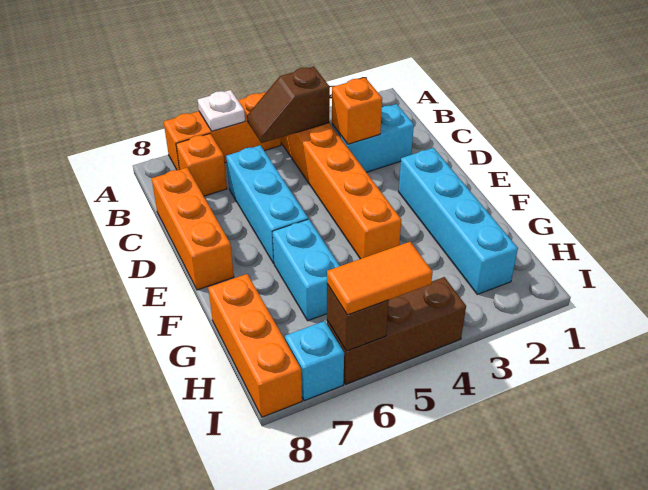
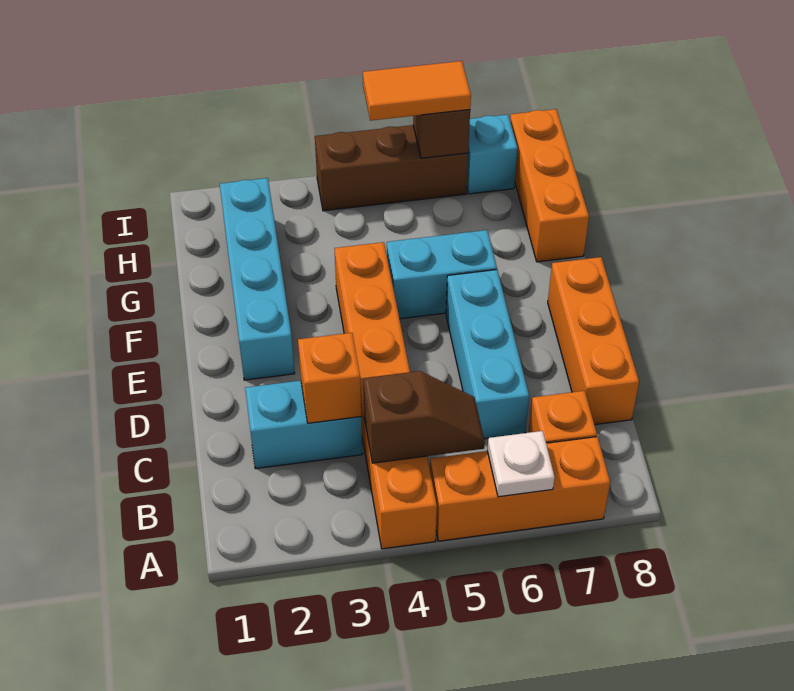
cyan brick F6:G6 level 1 -> cyan brick F5:F6 level 1

